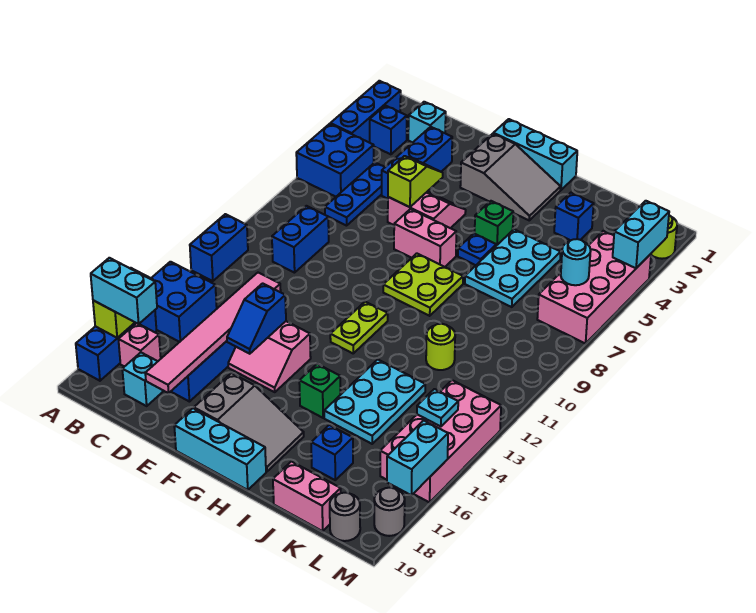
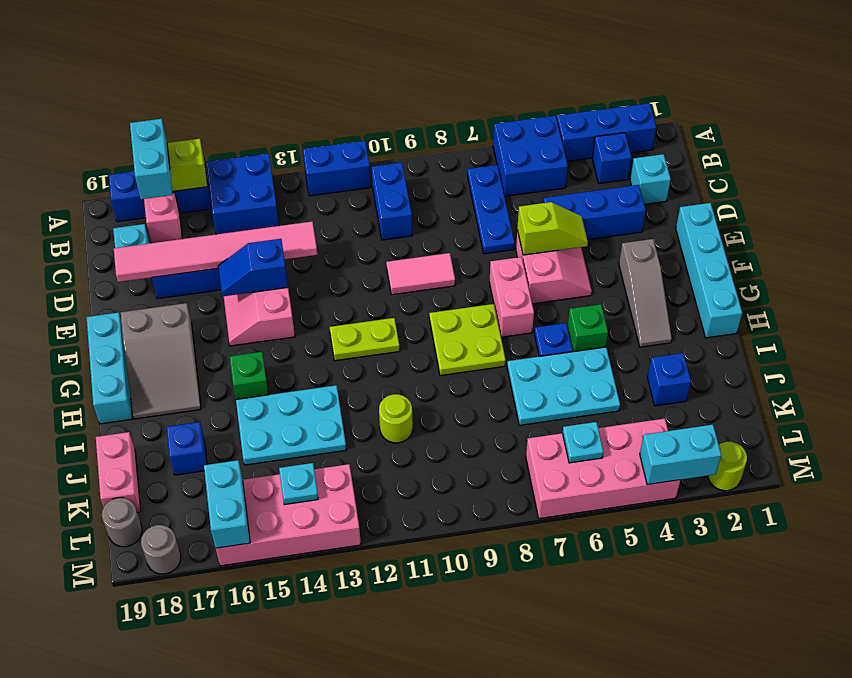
blue plate C5:C7 level 1 -> blue plate B7:D7 level 1
blue brick C9:C10 level 1 -> blue brick B10:C10 level 1
none -> pink tile E9:E10 level 1
cyan brick F1:H1 level 1 -> cyan brick E1:H1 level 1
grey slope F2:H3 level 1 top F -> grey slope F3:H3 level 1 top F
cyan round brick L6 level 2 -> cyan plate L6 level 2
cyan brick M16:M17 level 2 -> cyan brick L16:M16 level 2

